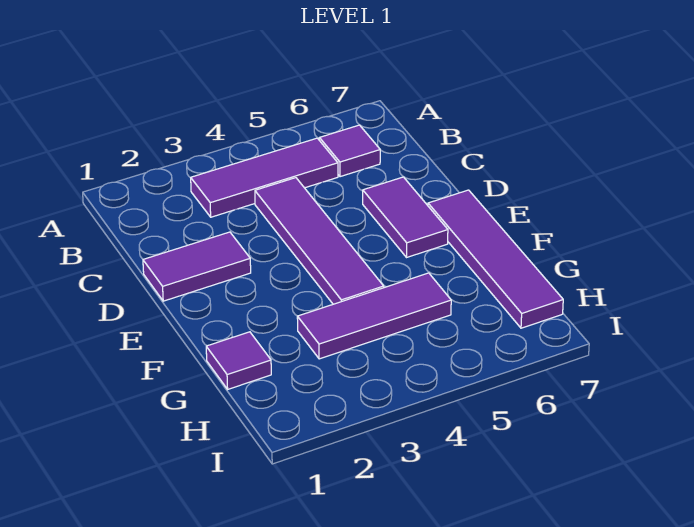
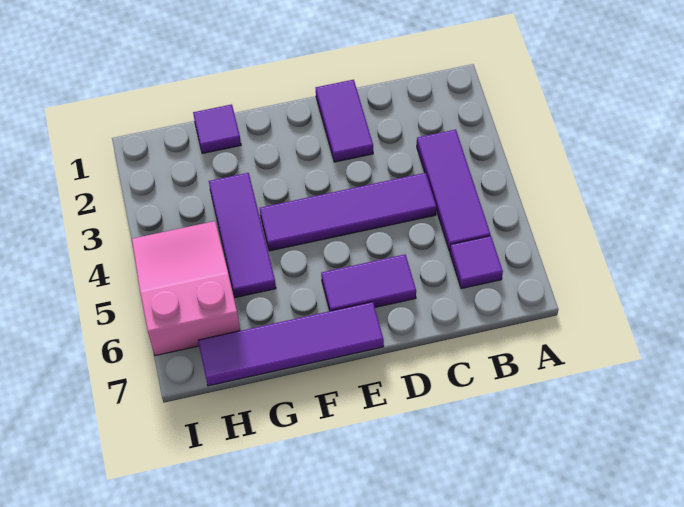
none -> pink slope H4:I6 level 1 top 6

